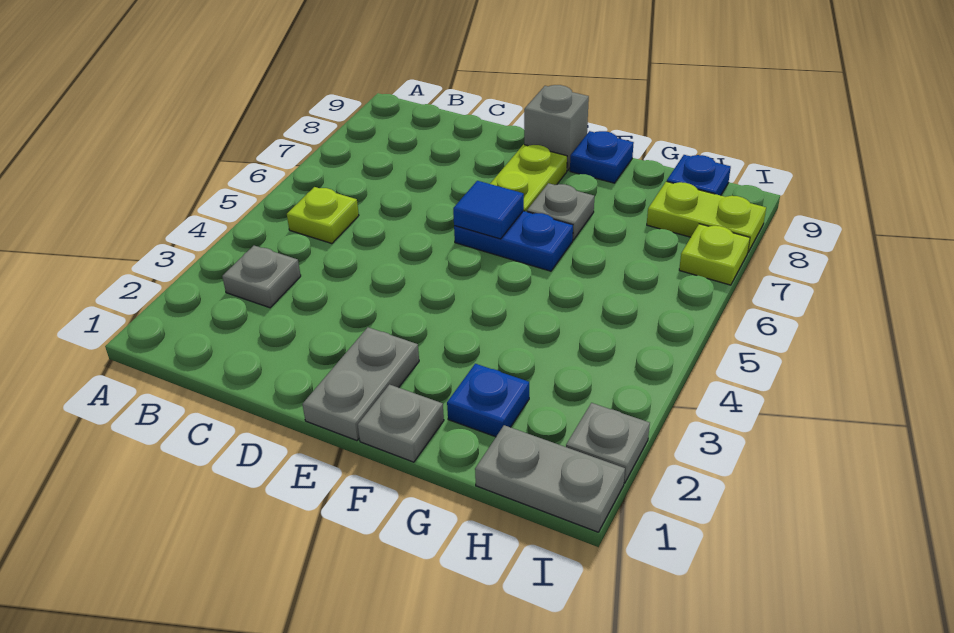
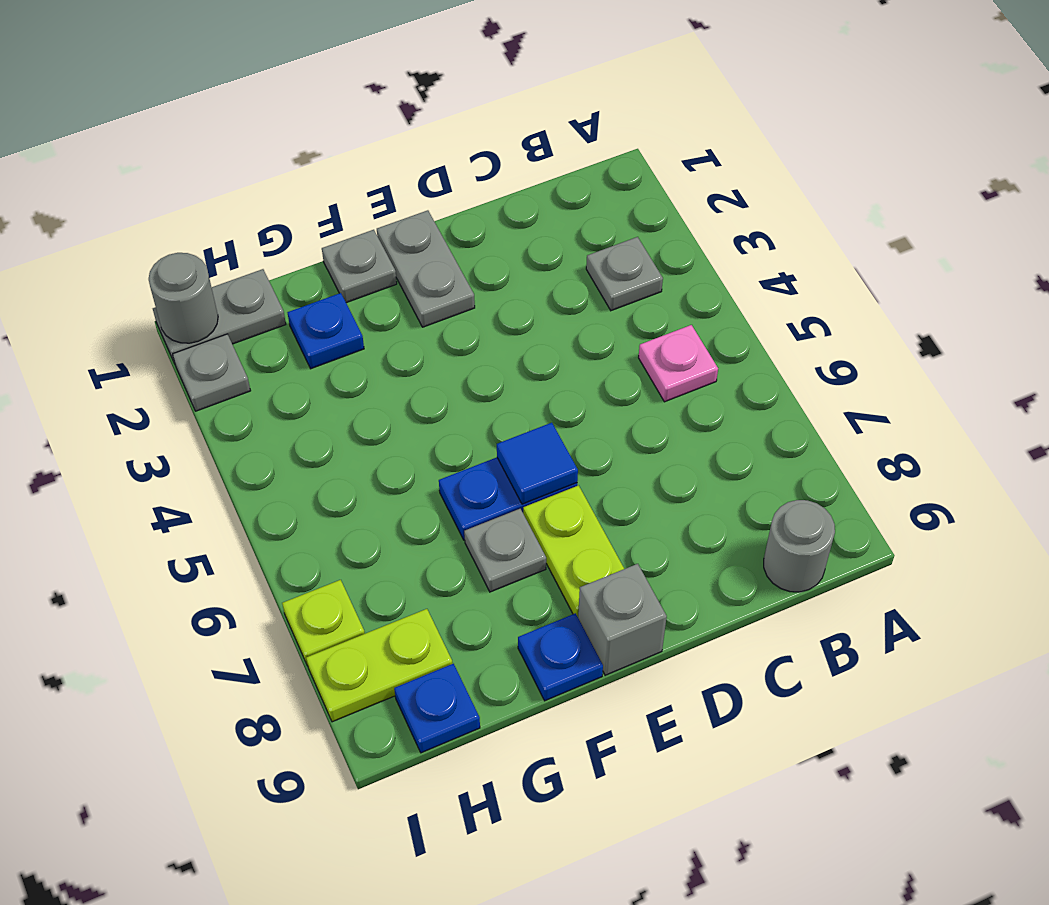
lime plate B5 level 1 -> pink plate B5 level 1
none -> grey round brick B9 level 1
none -> grey round brick I1 level 2

